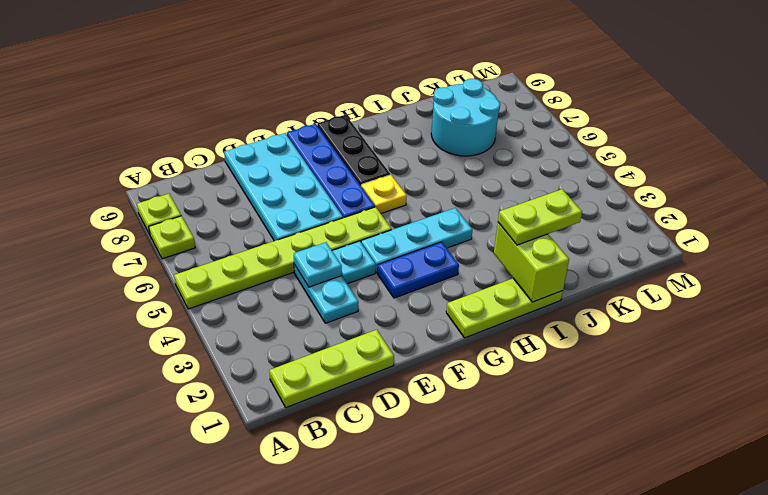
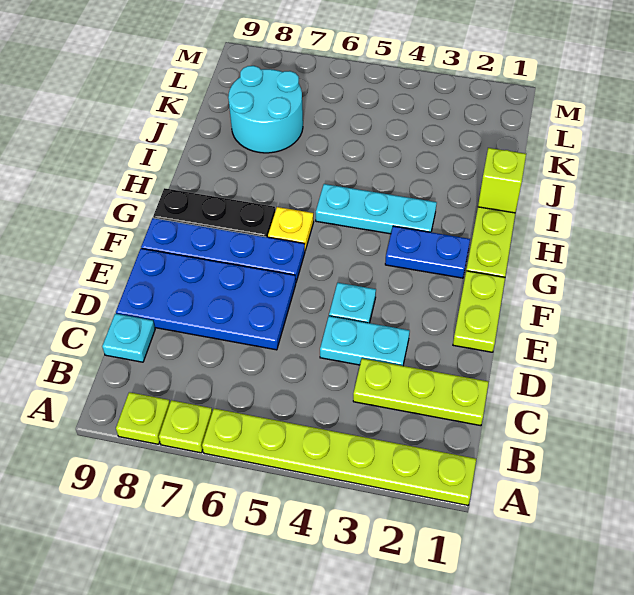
lime plate A5:F5 level 1 -> lime plate A1:A6 level 1
lime plate B1:D1 level 1 -> lime plate C1:C3 level 1
cyan plate D4 level 2 -> cyan plate C9 level 1
cyan plate D6:E9 level 1 -> blue plate D6:E9 level 1
blue plate F3:G3 level 1 -> blue plate G2:G3 level 1
cyan plate F4:H4 level 1 -> cyan plate H3:H5 level 1
lime brick I1:I2 level 2 -> lime brick I1 level 2
lime plate I2:J2 level 3 -> lime plate E1:F1 level 1

